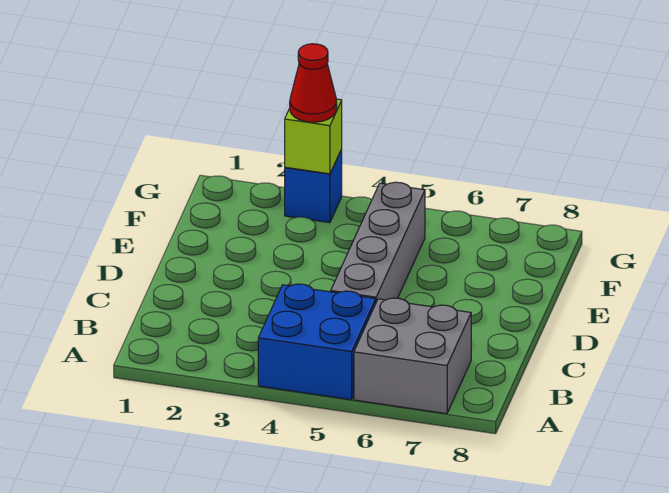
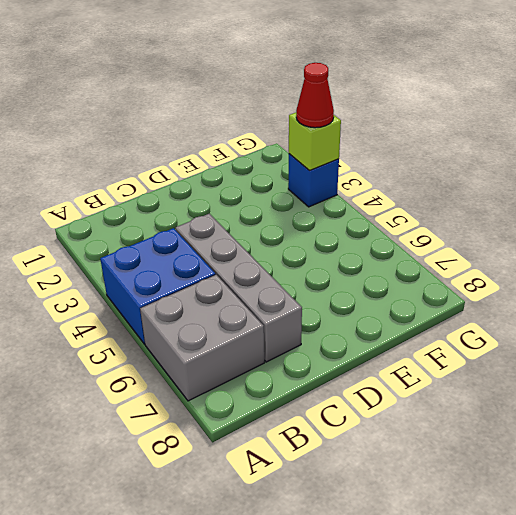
grey brick C5:F5 level 1 -> grey brick C4:C7 level 1

